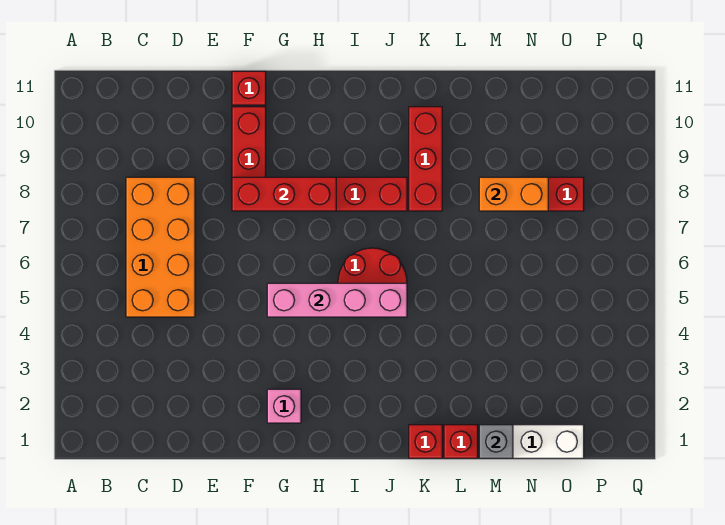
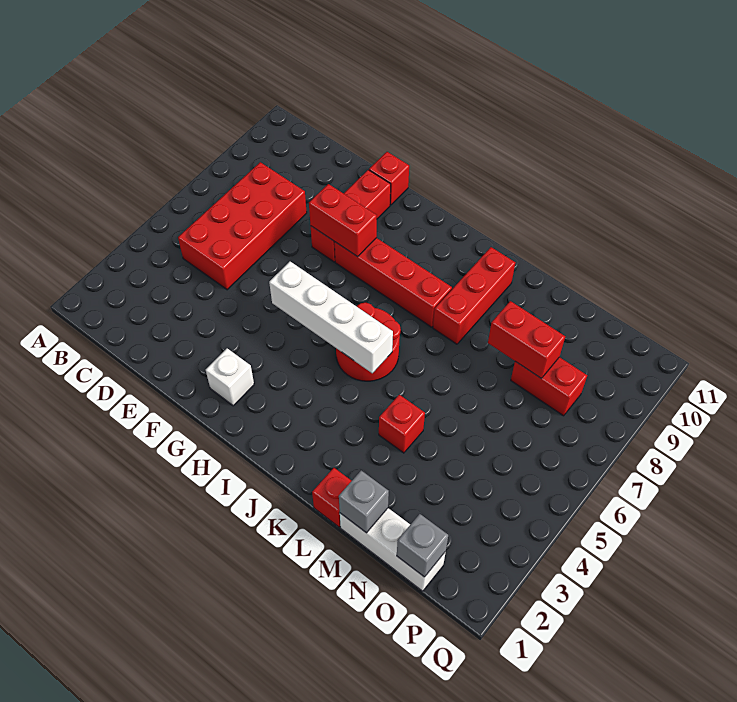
orange brick C5:D8 level 1 -> red brick C5:D8 level 1
red brick F8:H8 level 2 -> red brick F8:G8 level 2
pink brick G2 level 1 -> white brick G2 level 1
pink brick G5:J5 level 2 -> white brick G5:J5 level 2
red brick K1 level 1 -> red brick L4 level 1
orange brick M8:N8 level 2 -> red brick M8:N8 level 2
none -> grey brick O1 level 2

